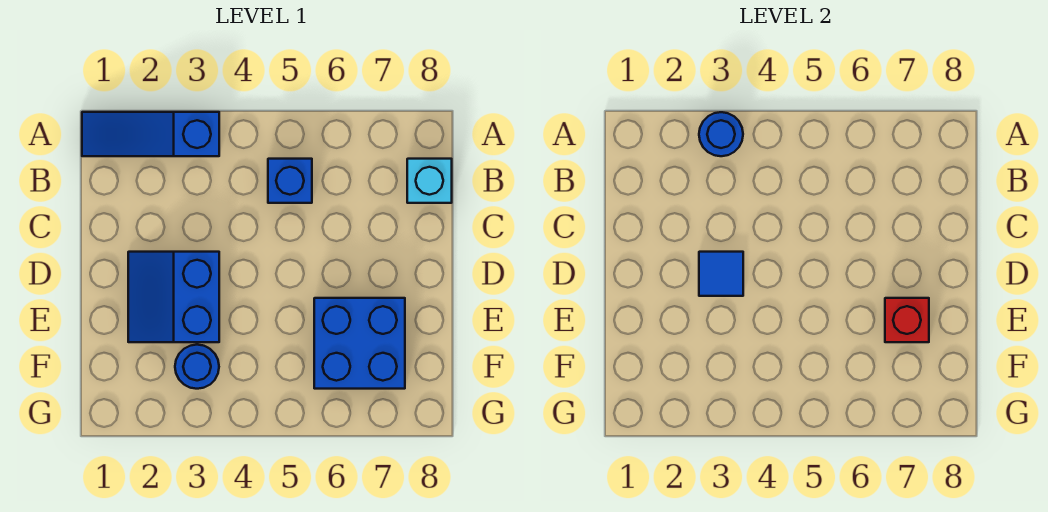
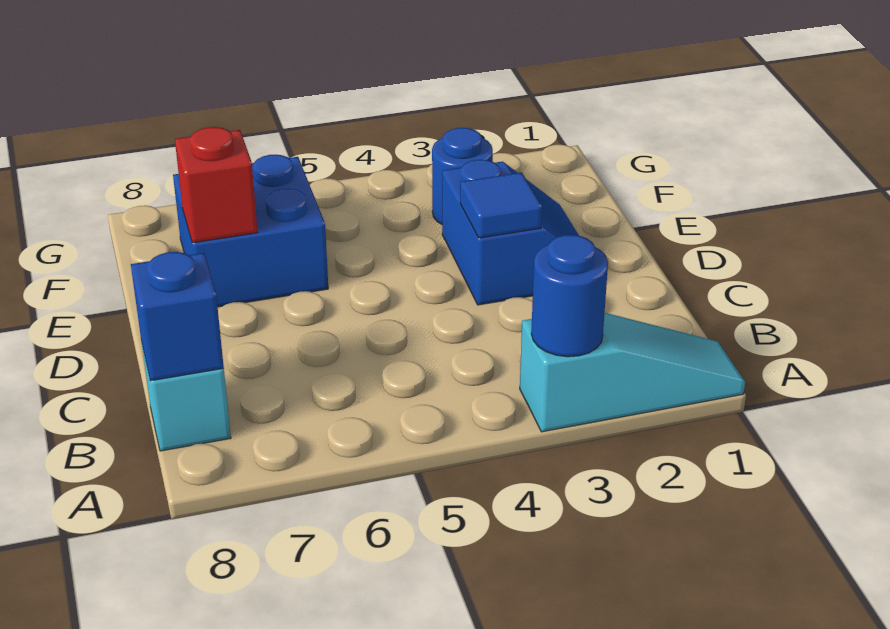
blue slope A1:A3 level 1 top 3 -> cyan slope A1:A3 level 1 top 3
blue brick B5 level 1 -> blue brick B8 level 2

